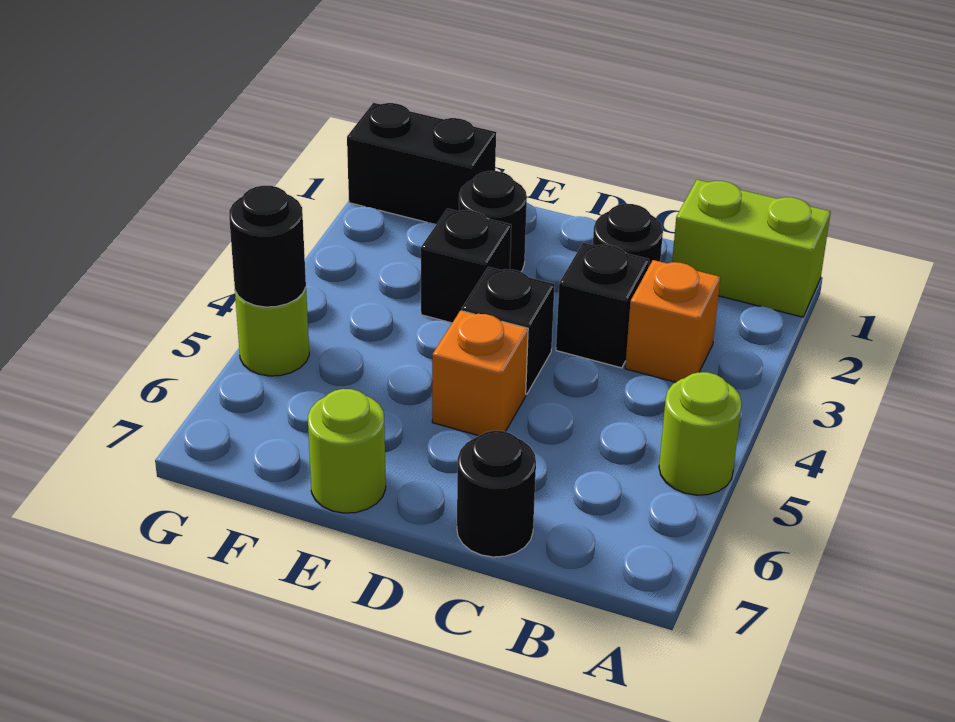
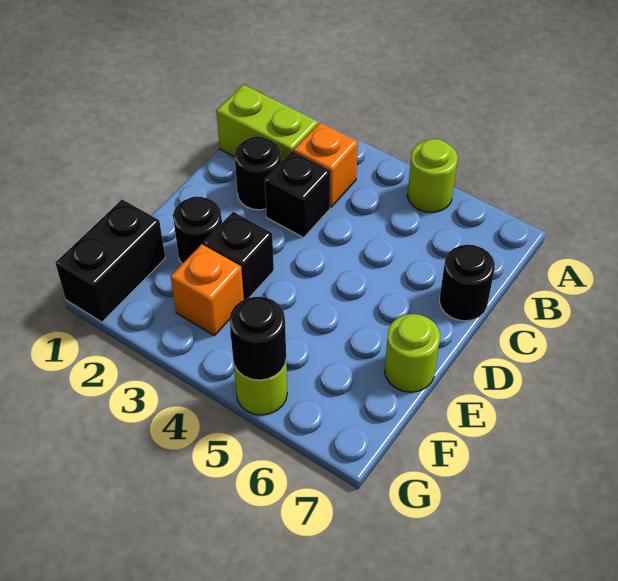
lime brick A1:B1 level 1 -> lime brick B1:B2 level 1
black brick D4 level 1 -> none
orange brick D5 level 1 -> orange brick F3 level 1

